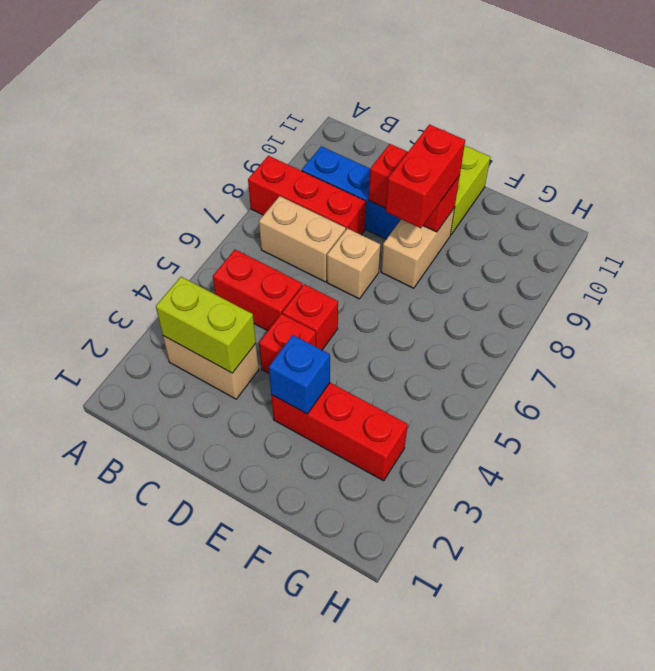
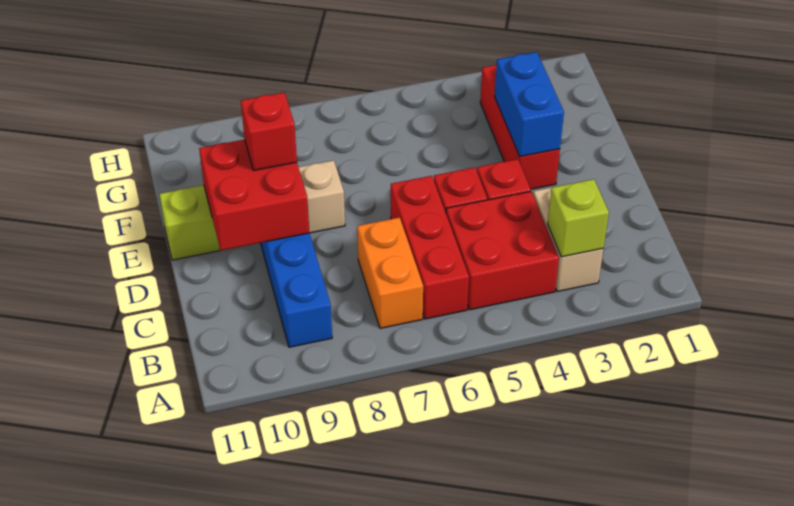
red brick A8:C8 level 1 -> red brick B6:D6 level 1
lime brick B3:C3 level 2 -> lime brick B3 level 2
red brick B5:C5 level 1 -> red brick B4:C5 level 1
tan brick B7:C7 level 1 -> orange brick B7:C7 level 1
tan brick D7 level 1 -> none
red brick D9:E9 level 2 -> red brick D9:E10 level 2
blue brick E3 level 2 -> blue brick E3:F3 level 2
red brick E8:E9 level 3 -> red brick E9 level 3

